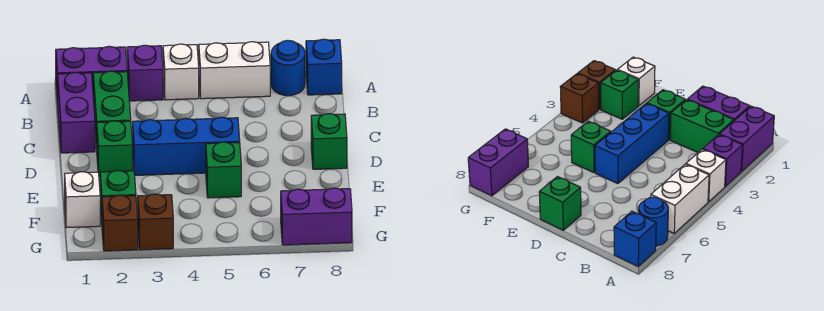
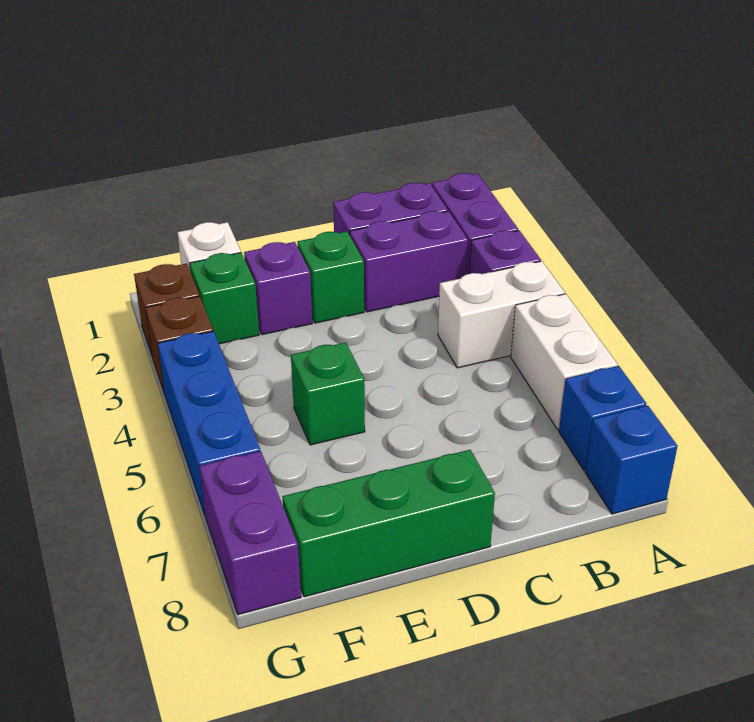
white brick A4 level 1 -> white brick A4:B4 level 1
blue round brick A7 level 1 -> blue brick A7 level 1
green brick B2:C2 level 1 -> purple brick B2:C2 level 1
blue brick D3:D5 level 1 -> blue brick G4:G6 level 1
green brick D8 level 1 -> green brick D8:F8 level 1
none -> purple brick E2 level 1

